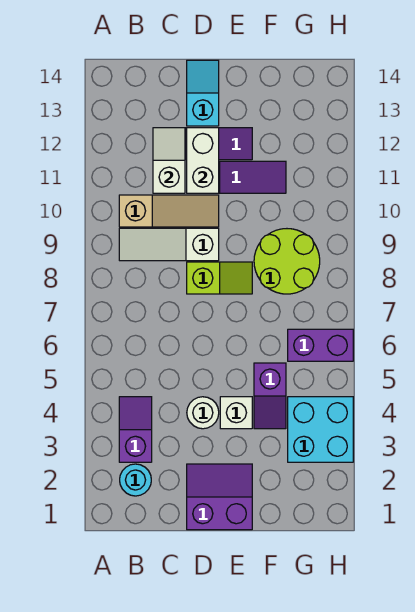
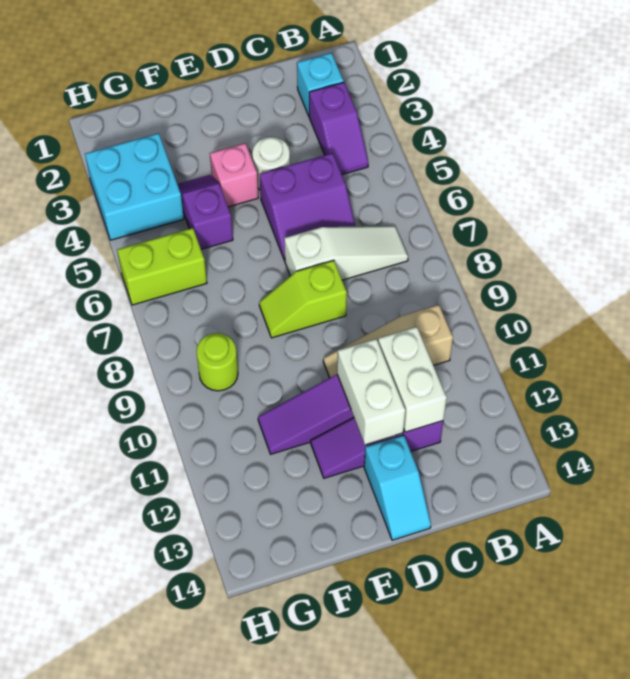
cyan round brick B2 level 1 -> cyan brick B2 level 1
white slope B9:D9 level 1 top D -> white slope B7:D7 level 1 top D
white slope C11:C12 level 2 top 11 -> white brick C11:C12 level 2
purple slope D1:E2 level 1 top 1 -> purple slope C5:D6 level 1 top 5
white brick E4 level 1 -> pink brick E4 level 1
lime round brick F8:G9 level 1 -> lime round brick G9 level 1
purple brick G6:H6 level 1 -> lime brick G6:H6 level 1

